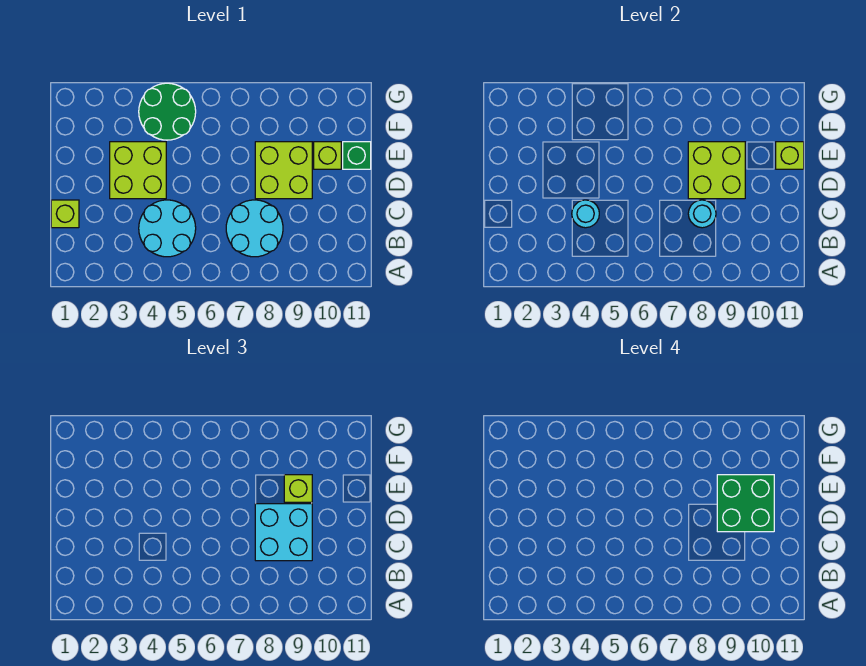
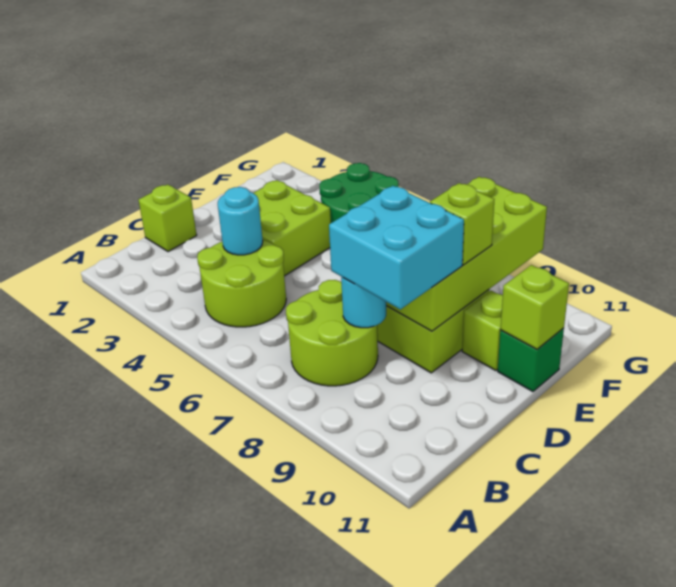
cyan round brick B4:C5 level 1 -> lime round brick B4:C5 level 1
cyan round brick B7:C8 level 1 -> lime round brick B7:C8 level 1
lime brick D8:E9 level 2 -> lime brick D8:G9 level 2
green brick D9:E10 level 4 -> none

